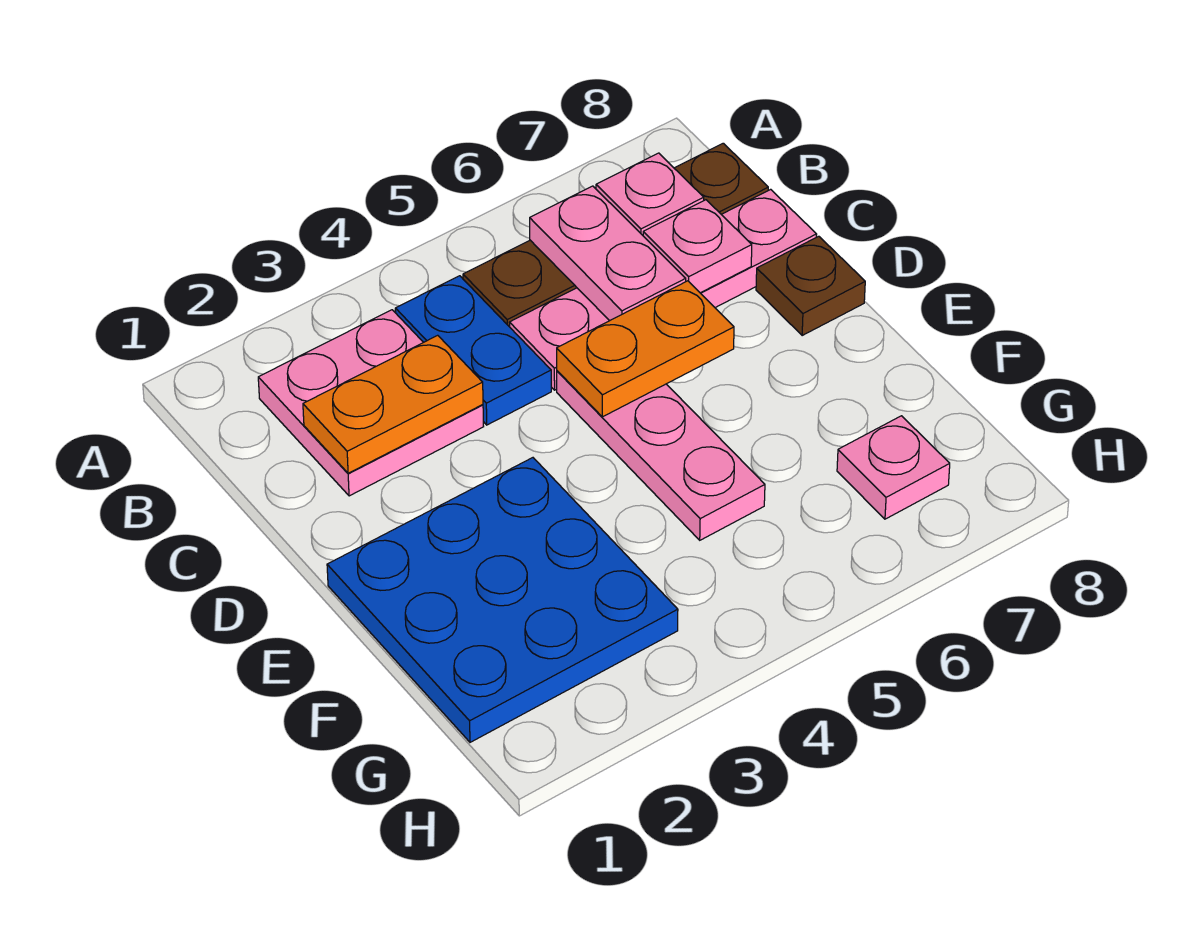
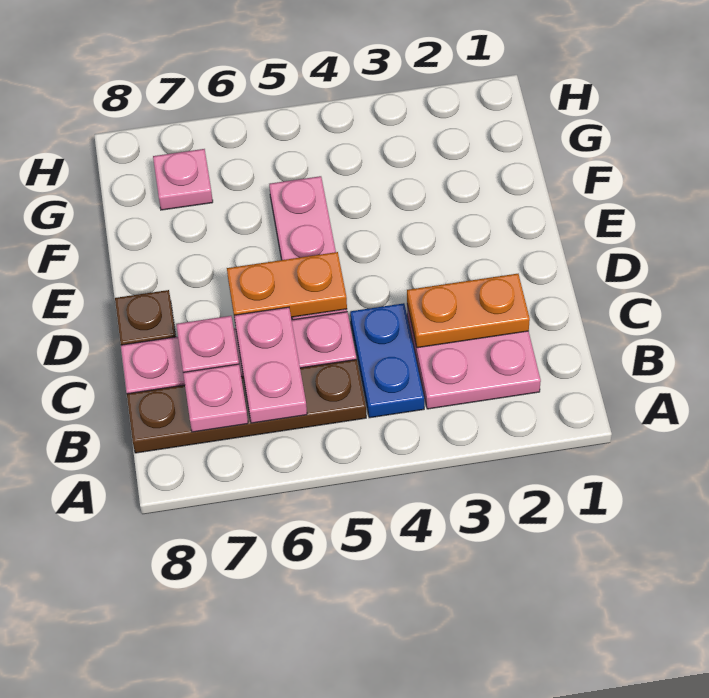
blue plate E1:G3 level 1 -> none

